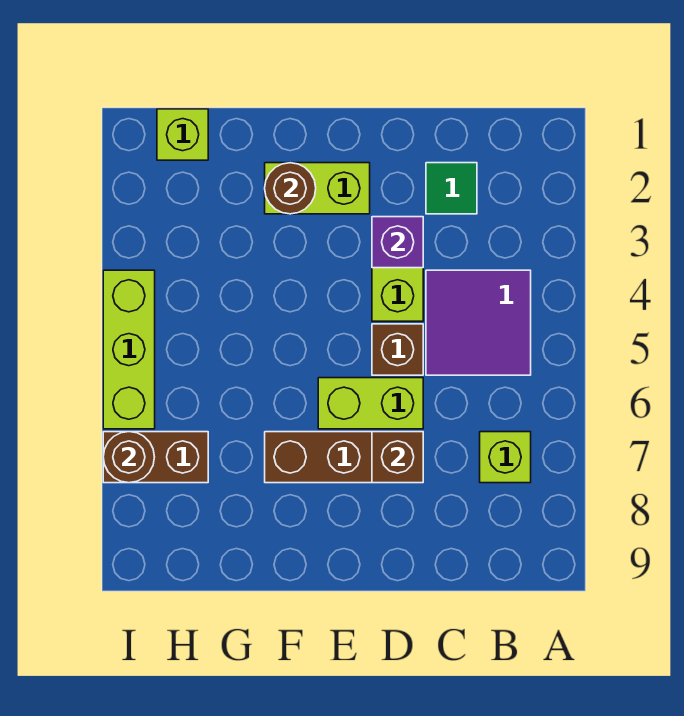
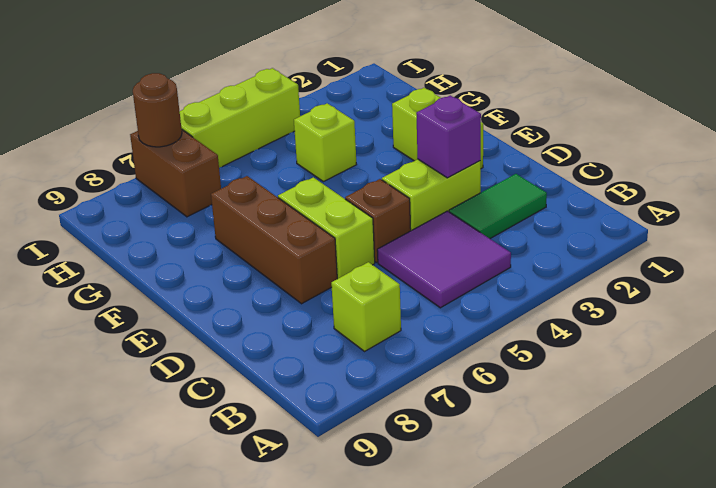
green tile C2 level 1 -> green tile C2:C3 level 1
brown brick D7 level 2 -> none
brown round brick F2 level 2 -> none
lime brick H1 level 1 -> lime brick G4 level 1

